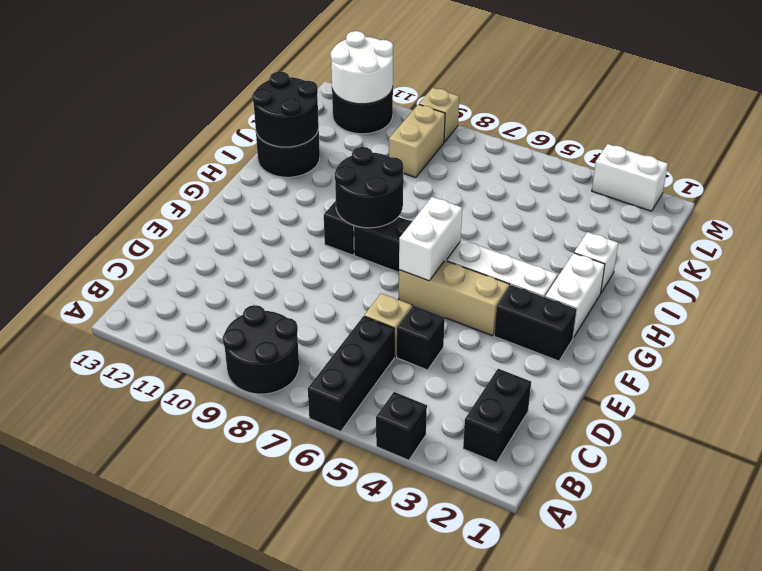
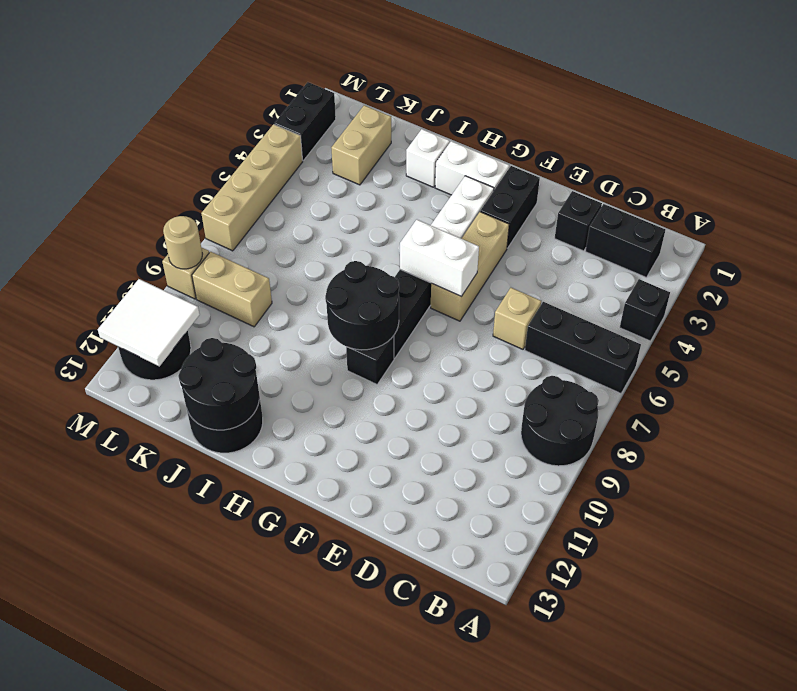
black brick D5 level 1 -> black brick D2 level 1
none -> tan brick K2:K3 level 1
white round brick L11:M12 level 2 -> white tile L11:M12 level 2
white brick M2:M3 level 1 -> black brick M2:M3 level 1
none -> tan brick M4:M7 level 1
none -> tan round brick M9 level 2

